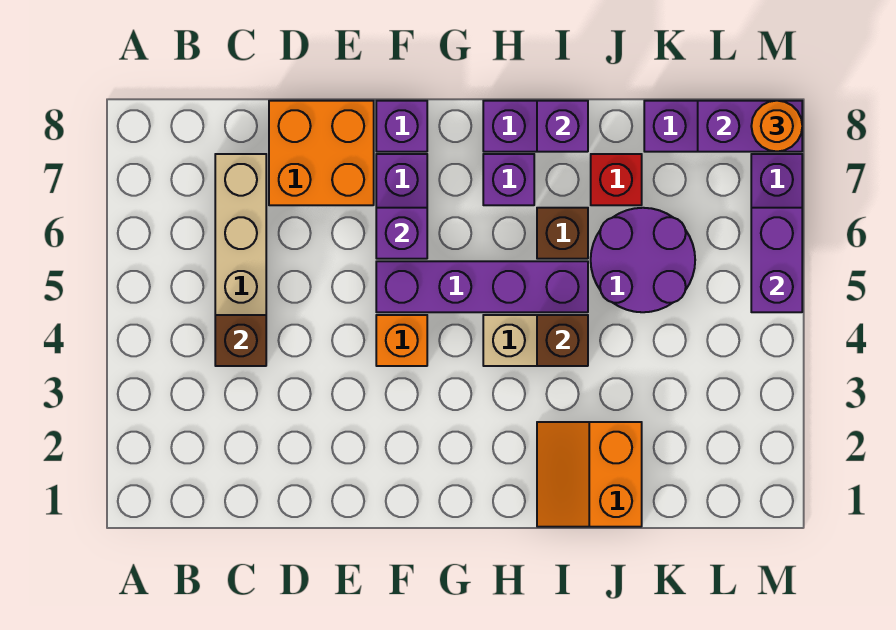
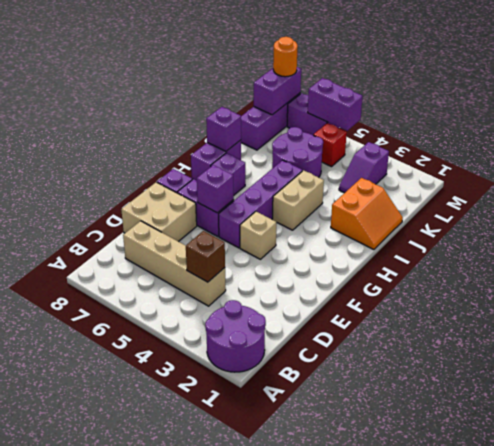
none -> purple round brick A1:B2 level 1
orange brick D7:E8 level 1 -> tan brick D7:E8 level 1
orange brick F4 level 1 -> tan brick F4 level 1
orange slope I1:J2 level 1 top J -> orange slope I1:J2 level 1 top 2
brown brick I4 level 2 -> none
brown brick I6 level 1 -> none
red brick J7 level 1 -> red brick L5 level 1
none -> purple slope K3:L3 level 1 top L

